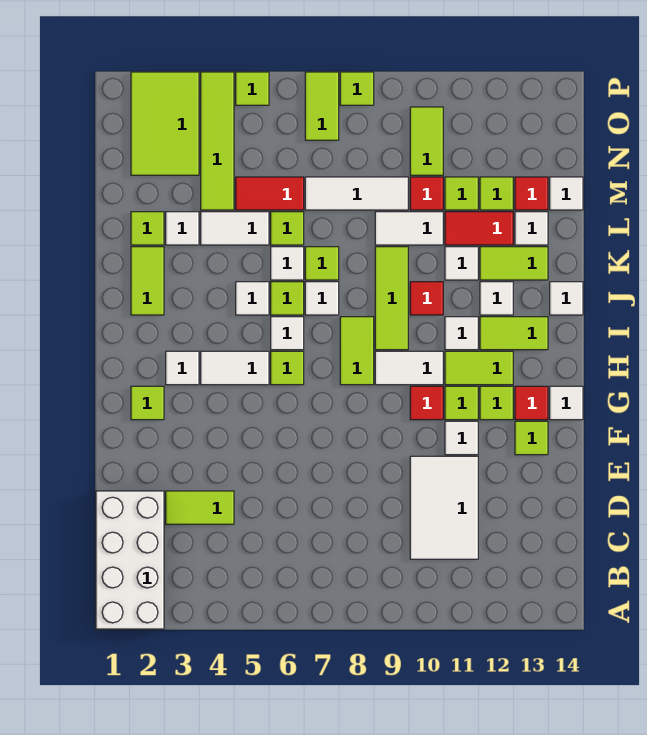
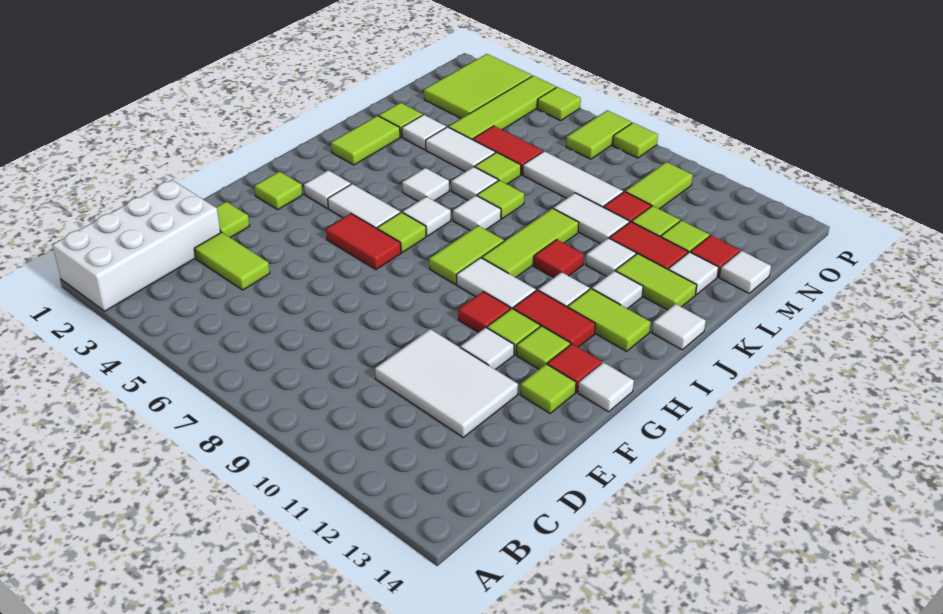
white tile C10:E11 level 1 -> white tile D10:E12 level 1
none -> red tile G5:G6 level 1
lime tile H11:H12 level 1 -> red tile H11:H12 level 1
lime tile J6 level 1 -> lime tile E2 level 1

